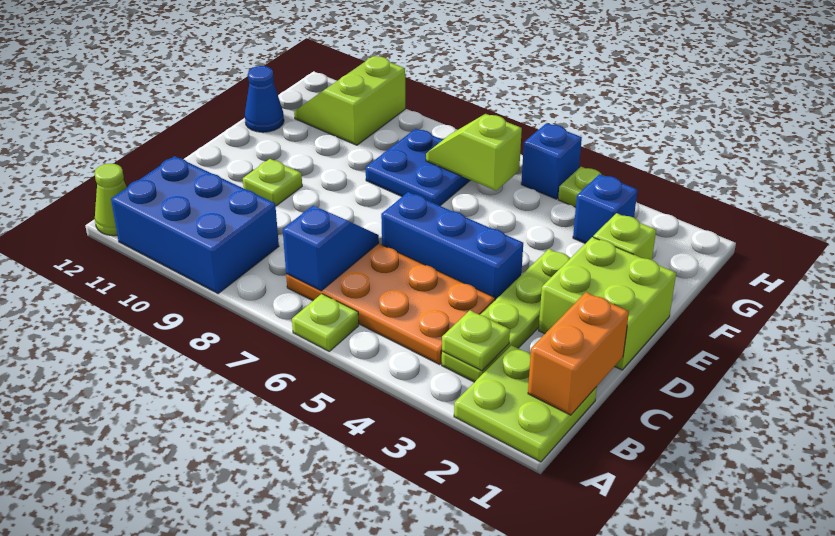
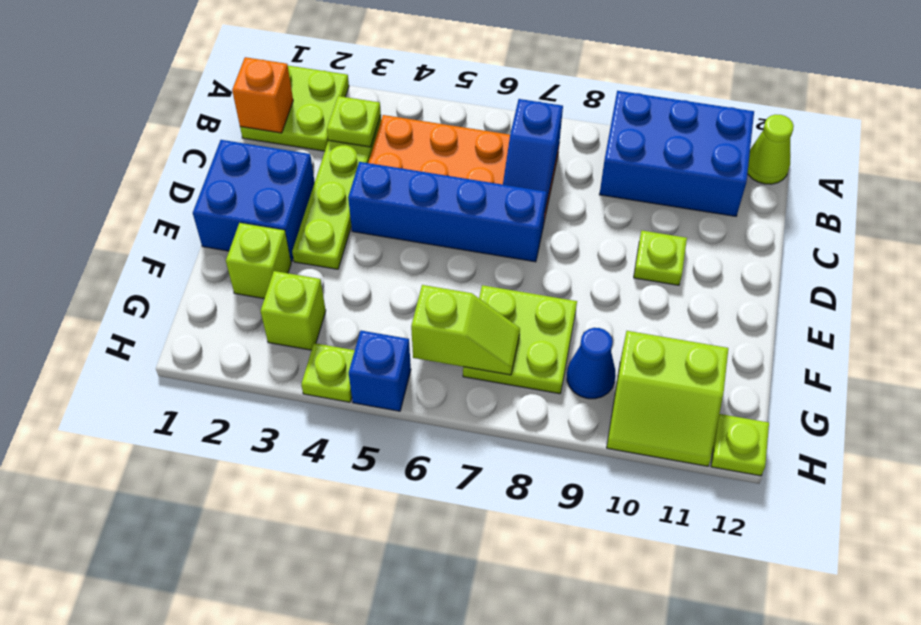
lime plate A6 level 1 -> lime plate H12 level 1
orange brick B1:C1 level 2 -> orange brick B1 level 2
lime brick D1:E2 level 1 -> blue brick D1:E2 level 1
blue brick D4:D6 level 1 -> blue brick D4:D7 level 1
blue plate F7:G8 level 1 -> lime plate F7:G8 level 1
blue cone F12 level 1 -> blue cone G9 level 1
blue brick G3 level 1 -> lime brick G3 level 1
lime slope G10:H11 level 1 top 10 -> lime slope G10:H11 level 1 top G

